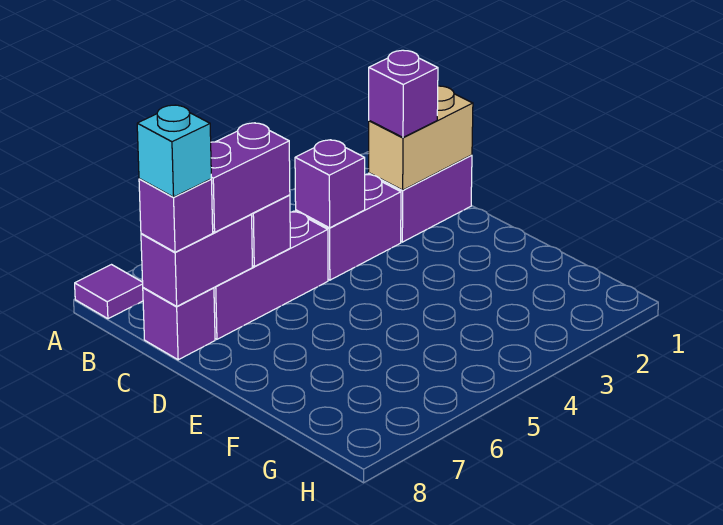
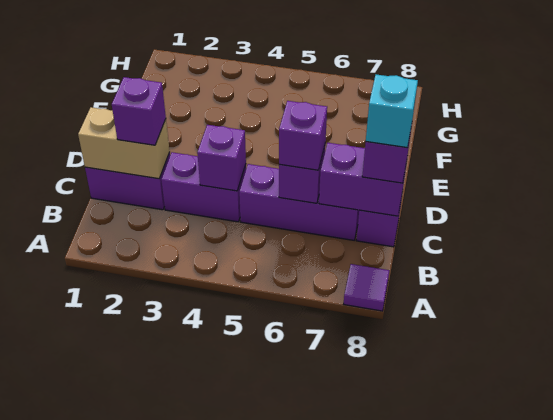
purple brick C6:C7 level 3 -> purple brick C6 level 3

